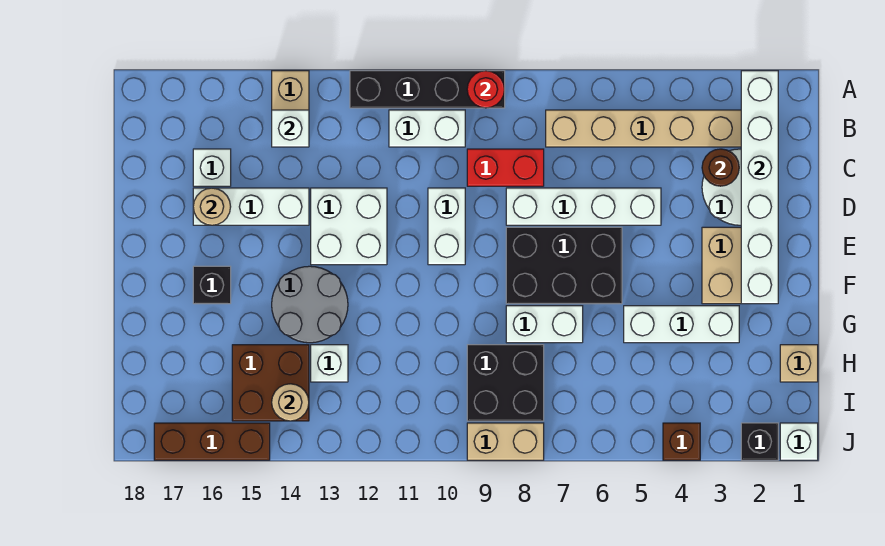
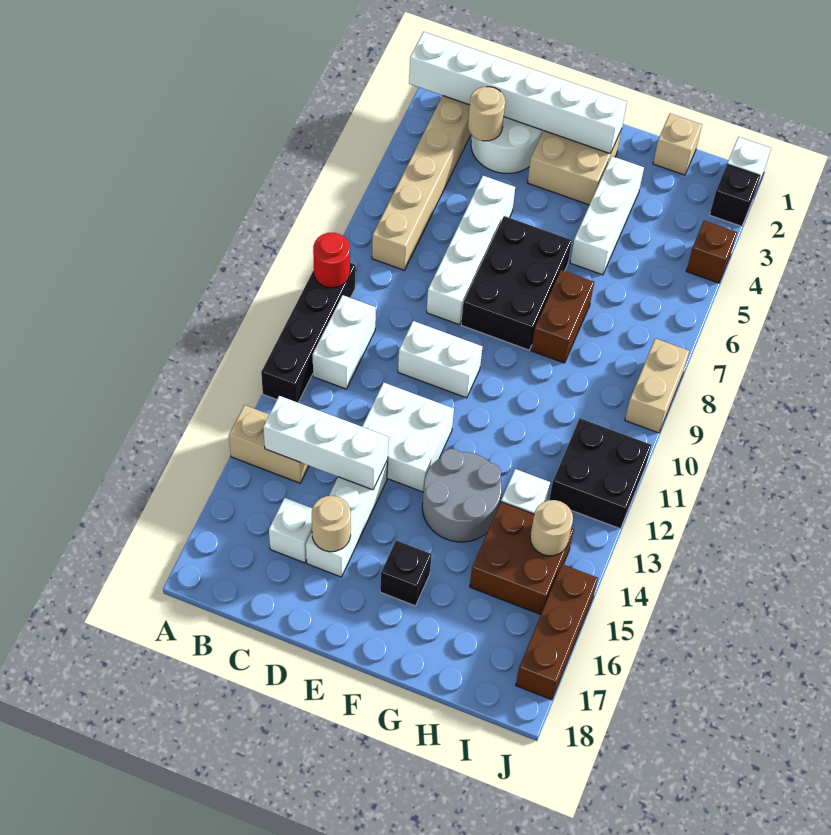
white brick B14 level 2 -> white brick B14:D14 level 2
brown round brick C3 level 2 -> tan round brick C3 level 2
red brick C8:C9 level 1 -> none
white brick G7:G8 level 1 -> brown brick G7:G8 level 1
black brick H8:I9 level 1 -> black brick I11:J12 level 1

